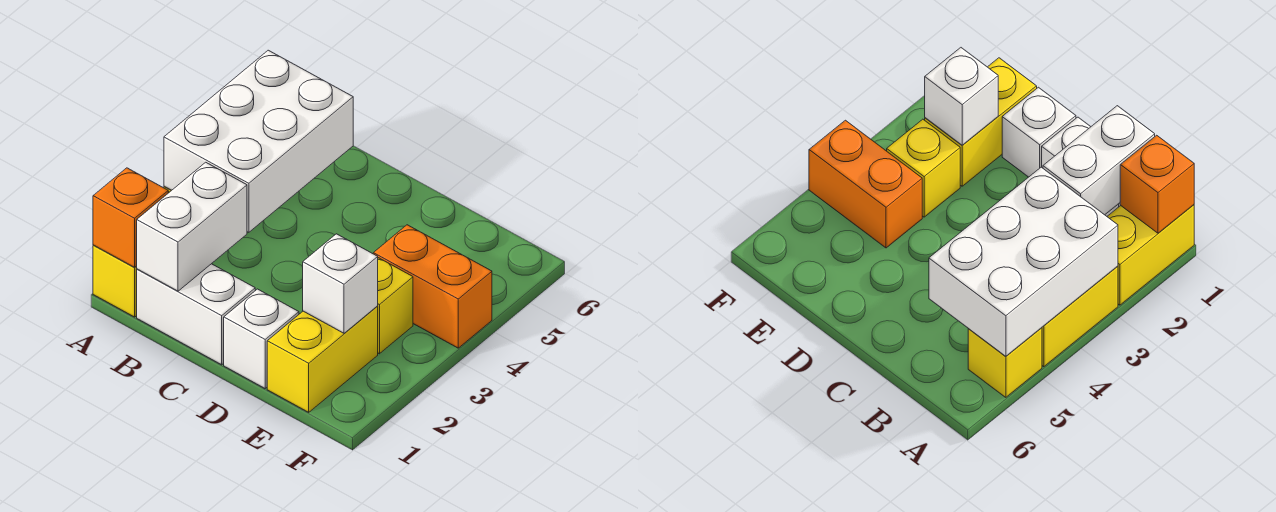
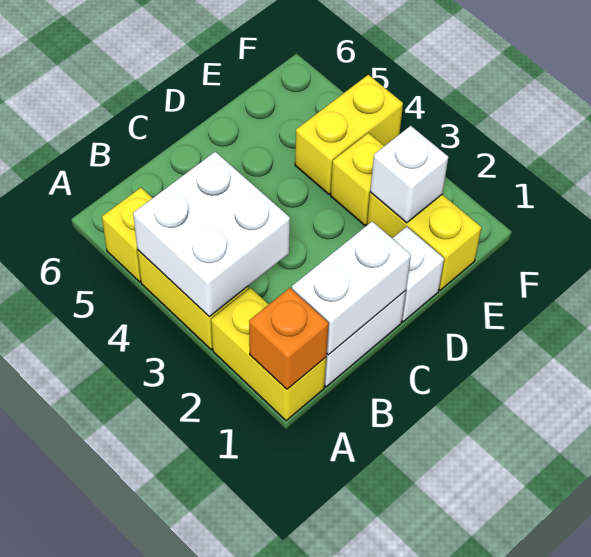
white brick A3:B5 level 2 -> white brick A3:B4 level 2
white brick B1:B2 level 2 -> white brick B1:C1 level 2
orange brick E4:F4 level 1 -> yellow brick E4:F4 level 1

